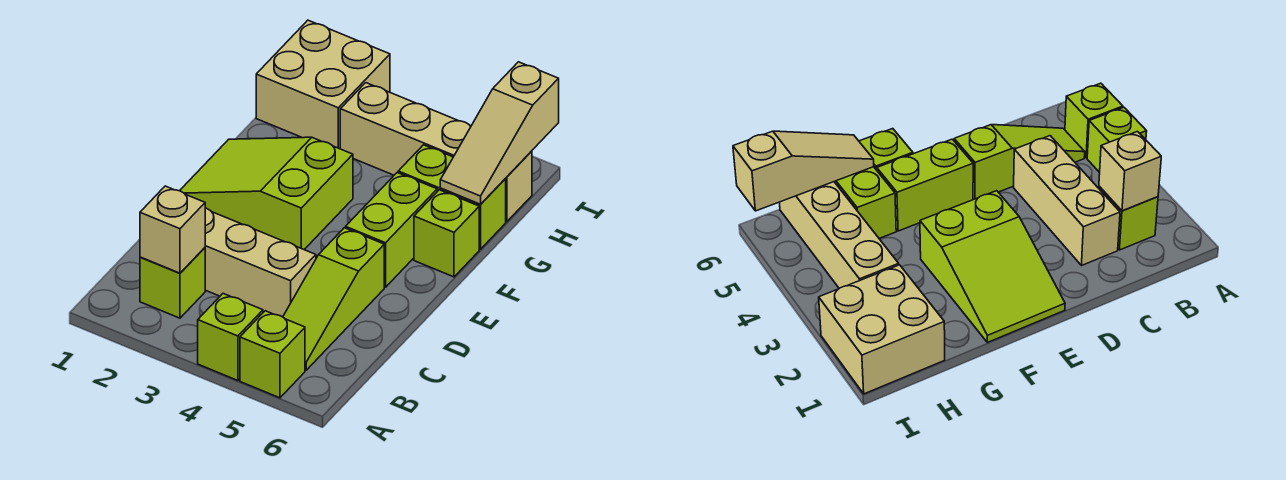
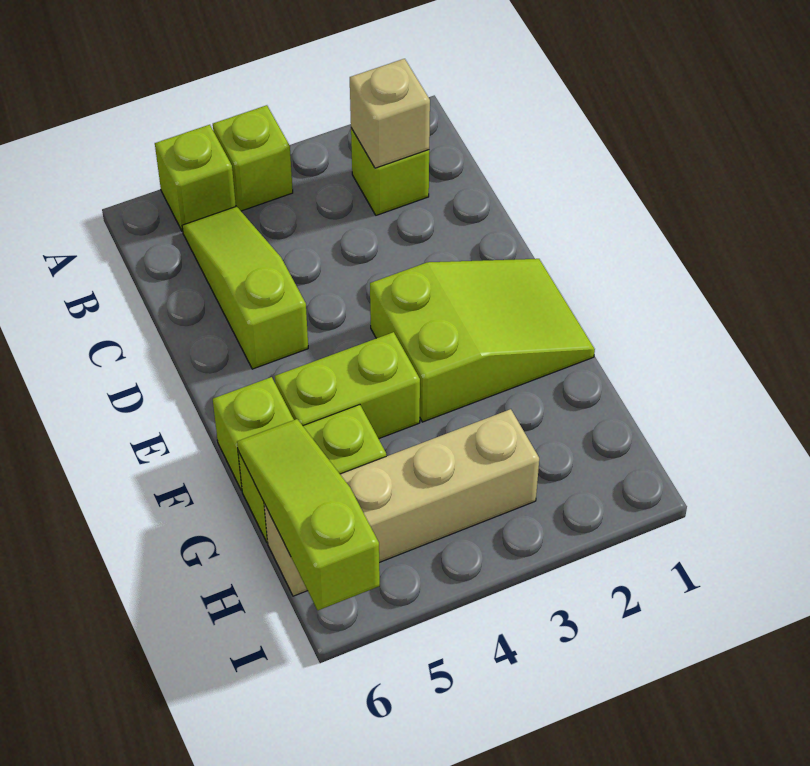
tan brick C2:C4 level 1 -> none
lime brick E5:F5 level 1 -> lime brick F4:F5 level 1
tan slope G6:I6 level 2 top I -> lime slope G6:I6 level 2 top I
tan brick H1:I2 level 1 -> none

